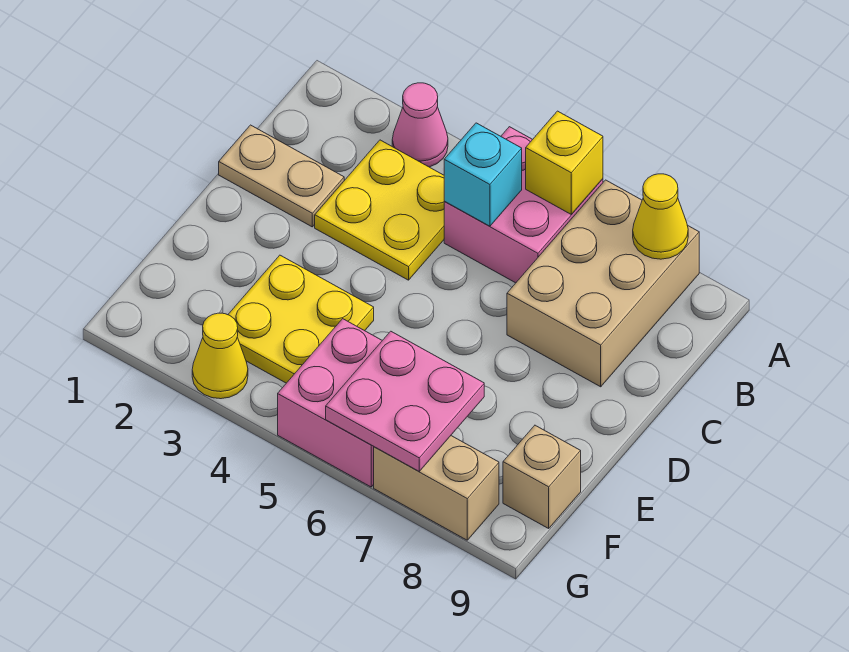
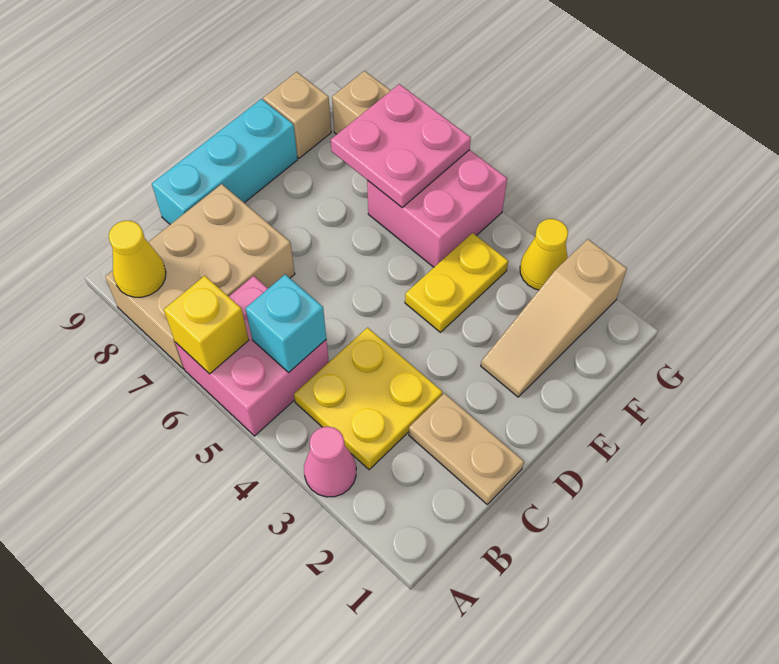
none -> cyan brick C9:E9 level 1
none -> tan slope E2:G2 level 1 top G
yellow plate E3:F4 level 1 -> yellow plate E4:F4 level 1

